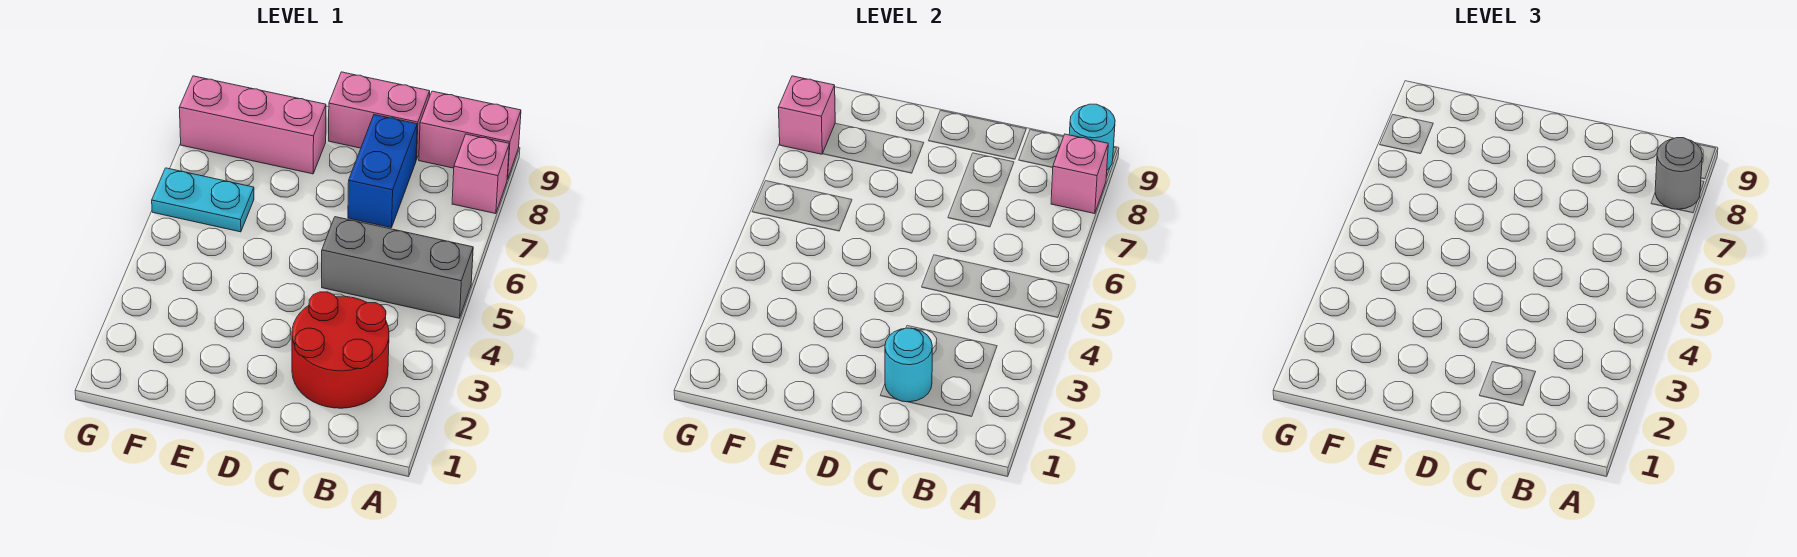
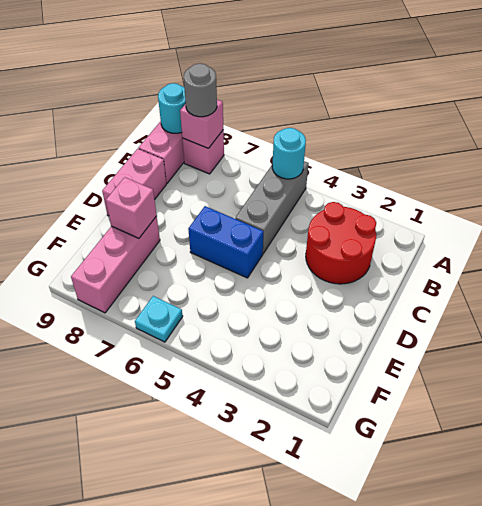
cyan round brick C2 level 2 -> cyan round brick A5 level 2
blue brick C7:C8 level 1 -> blue brick D5:D6 level 1
cyan plate F6:G6 level 1 -> cyan plate G6 level 1
pink brick G8 level 2 -> pink brick E8 level 2

